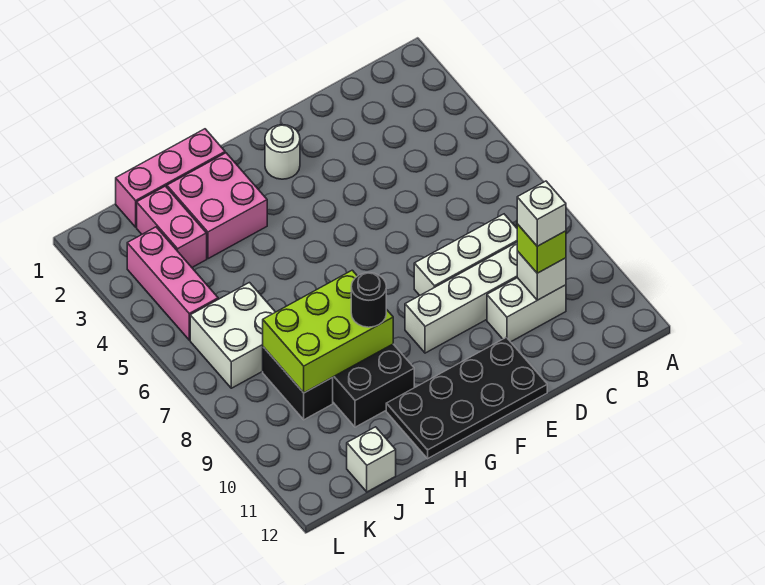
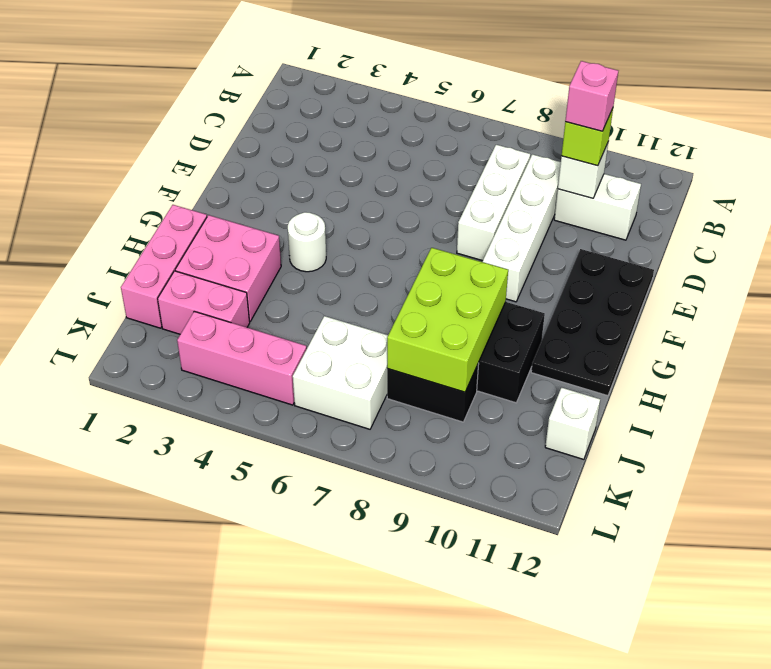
white brick C10:D10 level 1 -> white brick C10:C11 level 1
white brick C10 level 4 -> pink brick C10 level 4
white round brick F2 level 1 -> white round brick G4 level 1
black round brick H9 level 3 -> none

